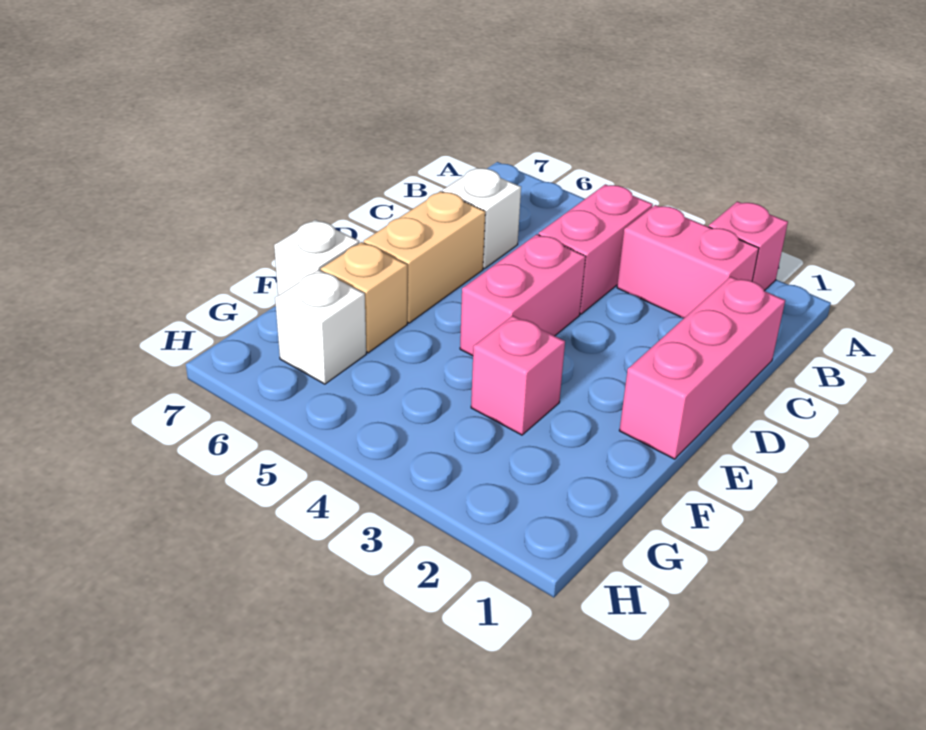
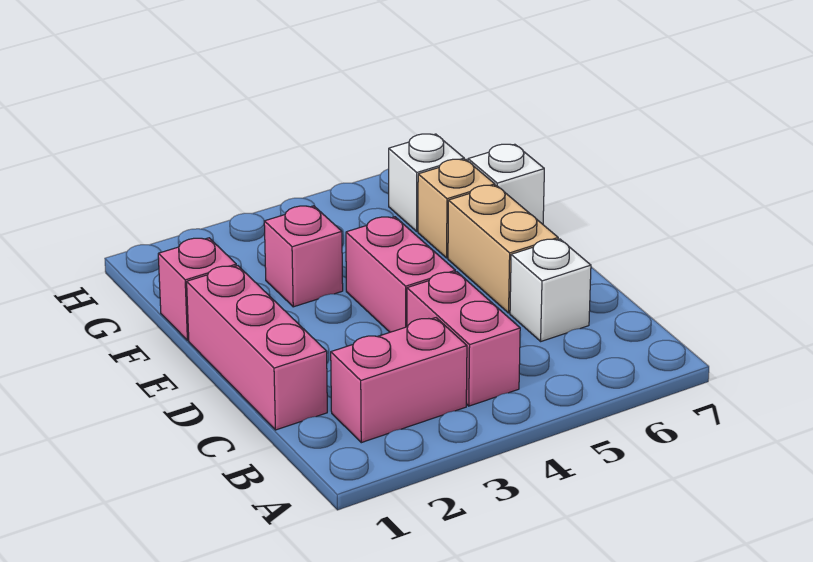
pink brick A2 level 1 -> pink brick F1 level 1

